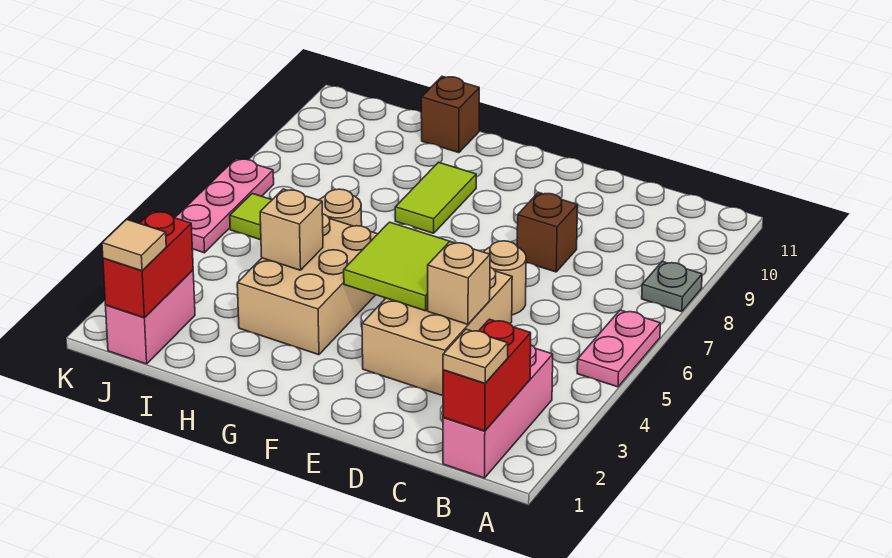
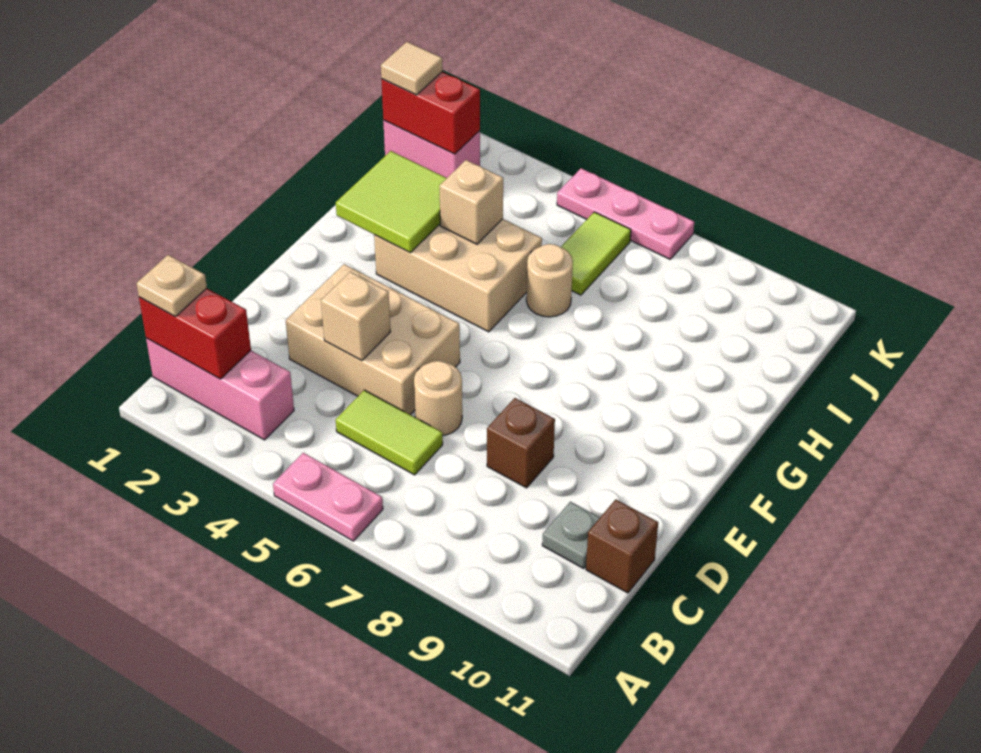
grey plate A8 level 1 -> grey plate C10 level 1
lime tile E4:F5 level 2 -> lime tile G2:H3 level 2
lime tile G8:G9 level 1 -> lime tile C5:C6 level 1
brown brick H11 level 1 -> brown brick C11 level 1

